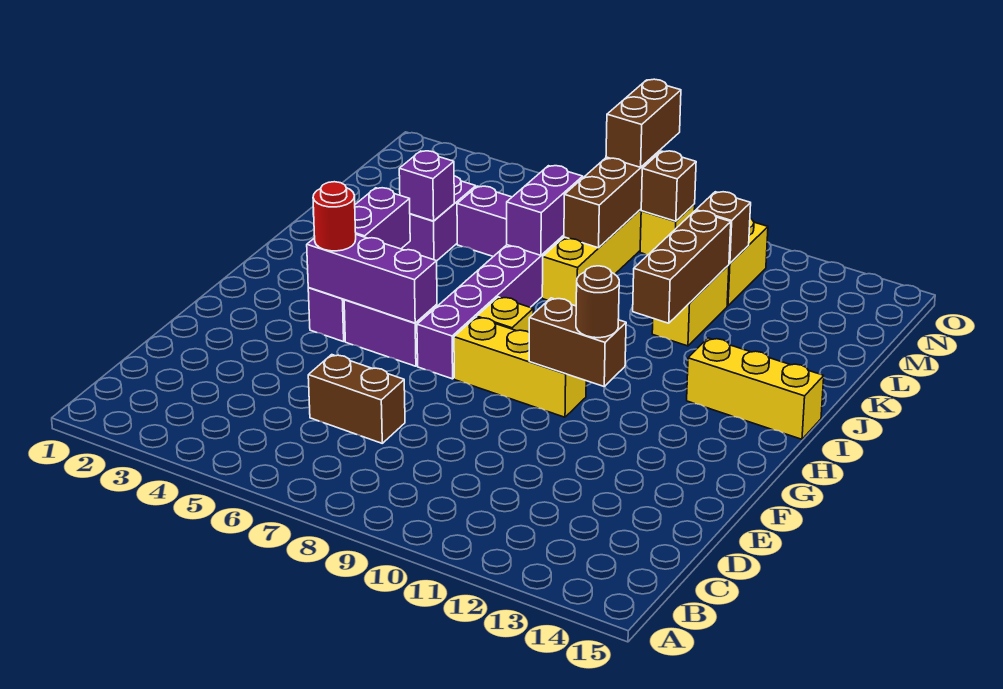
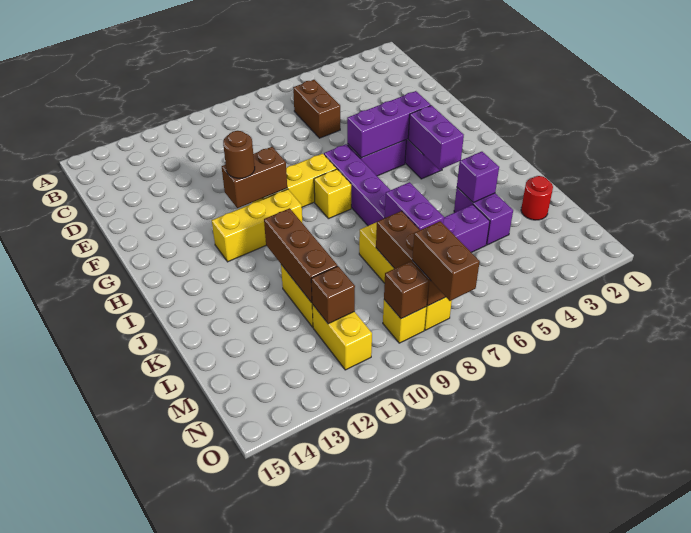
brown brick D6:D7 level 1 -> brown brick C6:D6 level 1
red round brick G4 level 3 -> red round brick L2 level 1
yellow brick I13:I15 level 1 -> yellow brick H10:H12 level 1

